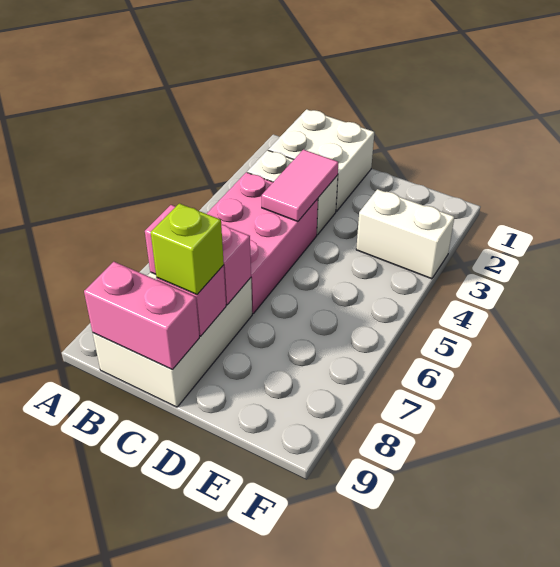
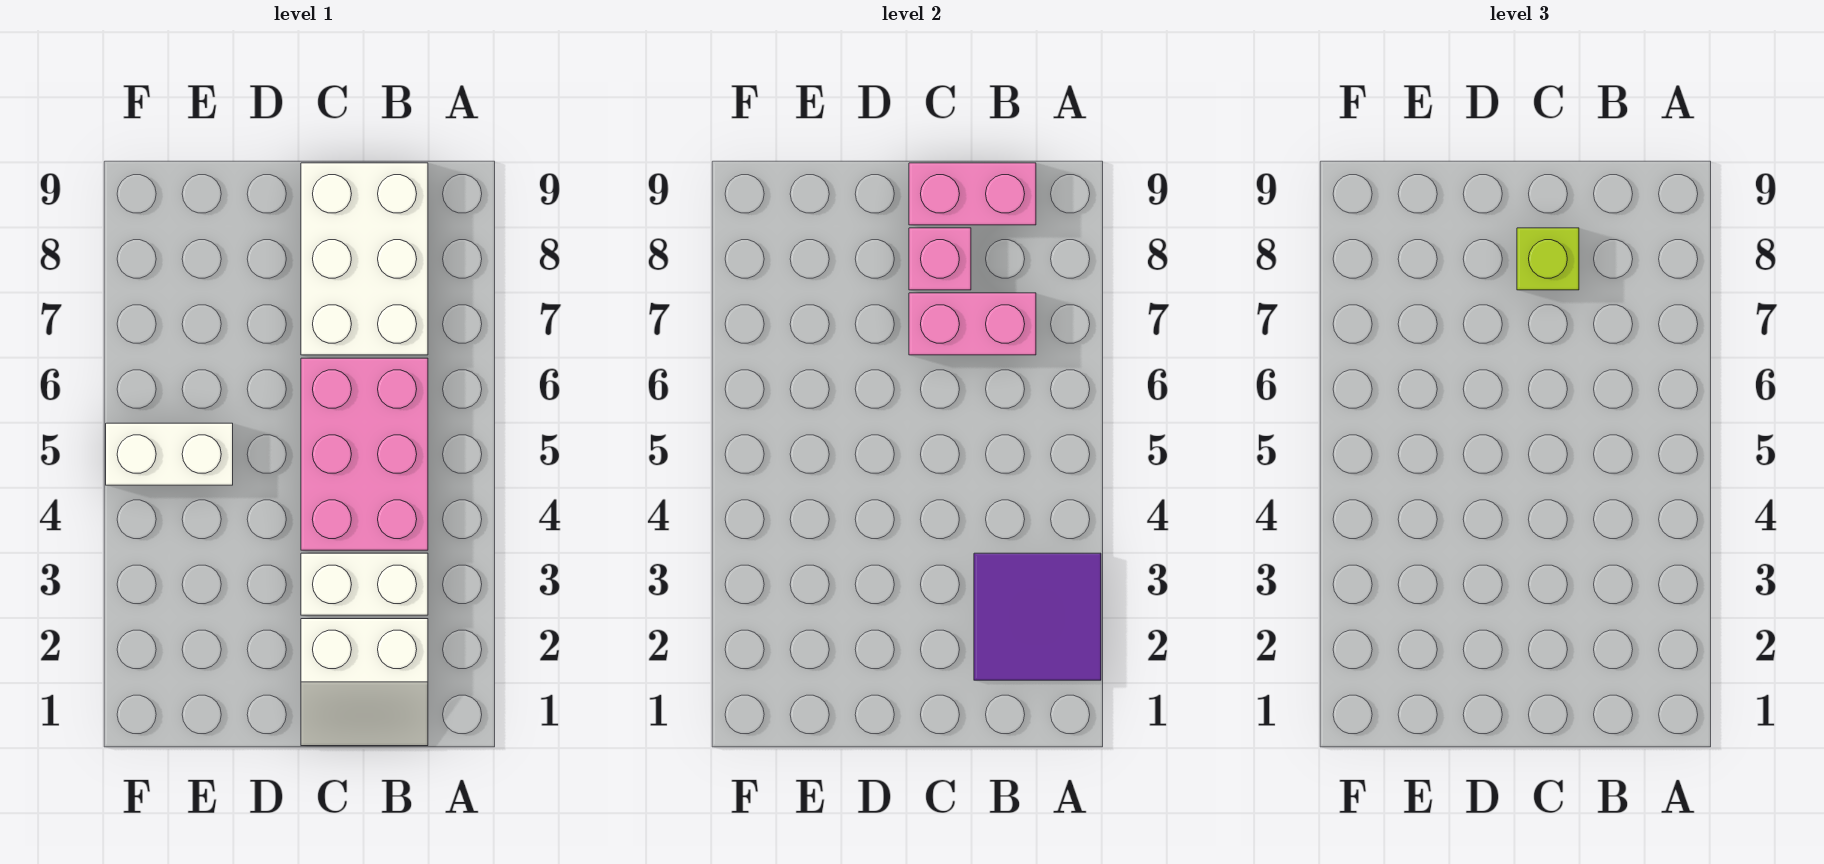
none -> purple tile A2:B3 level 2
white brick B1:C2 level 1 -> white slope B1:C2 level 1 top 2
pink tile C3:C4 level 2 -> none
white brick E3:F3 level 1 -> white brick E5:F5 level 1

